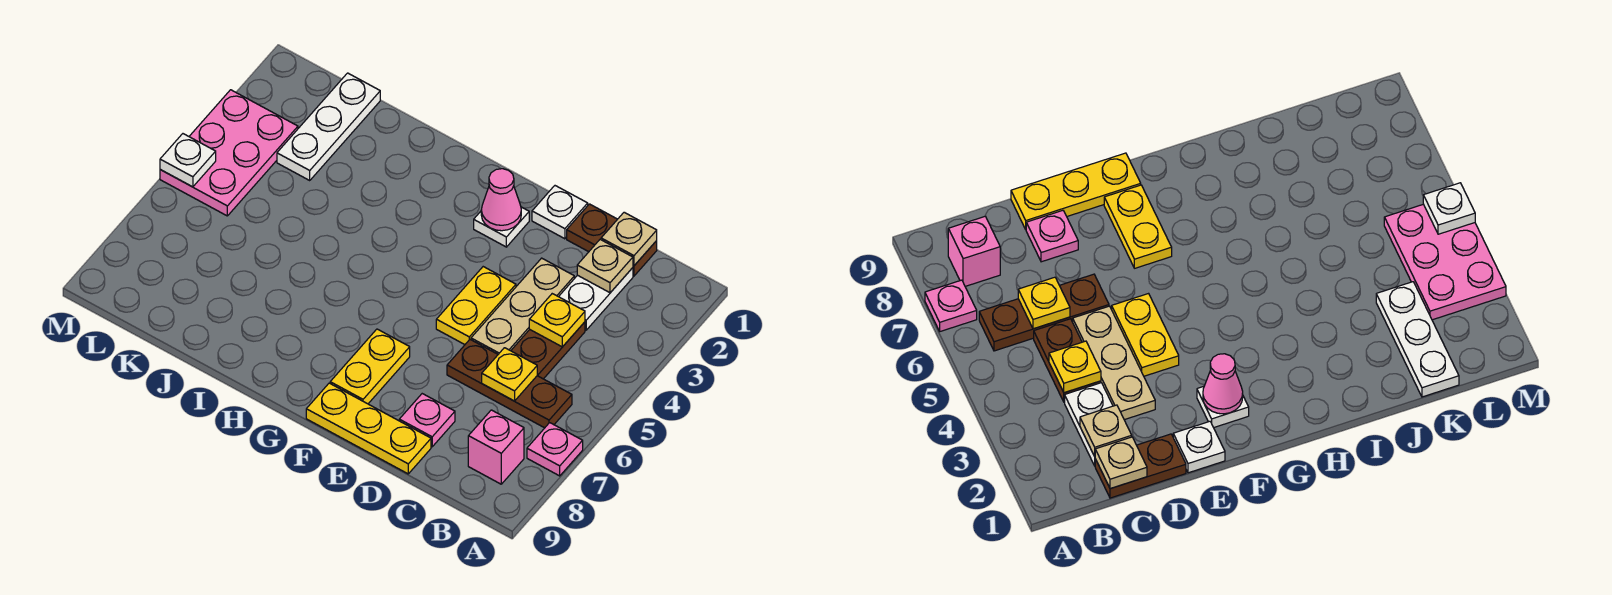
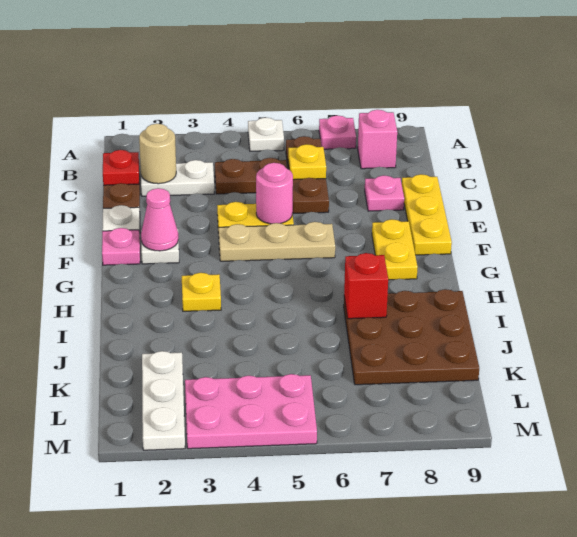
tan plate C1 level 2 -> red plate C1 level 2
tan plate C2 level 2 -> tan round brick C2 level 2
yellow plate C4 level 2 -> yellow plate H3 level 1
tan plate D3:D5 level 1 -> tan plate F4:F6 level 1
none -> pink round brick E5 level 2
none -> pink plate F1 level 1
yellow plate F7:F8 level 1 -> yellow plate F8:G8 level 1
none -> brown plate I7:K9 level 1
none -> red brick I7 level 2
white plate K1:K3 level 1 -> white plate K2:M2 level 1
white plate M5 level 2 -> white plate A5 level 1

